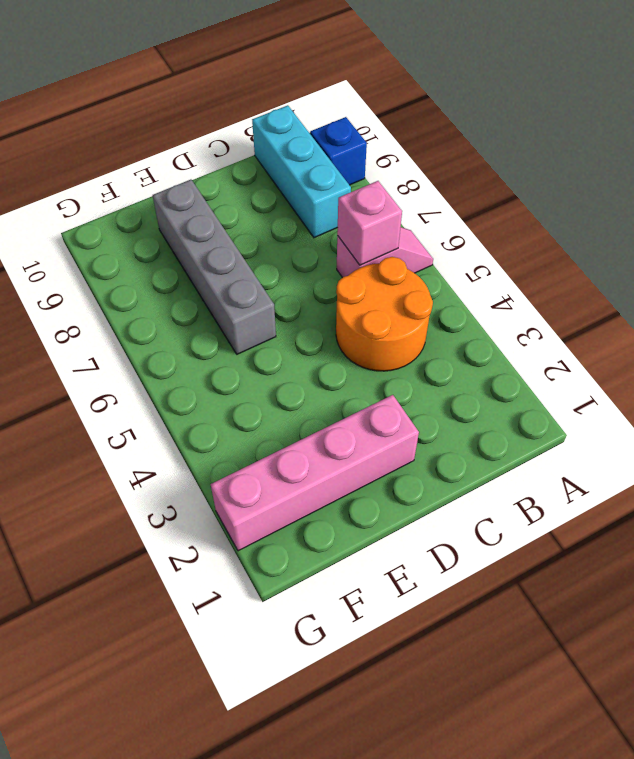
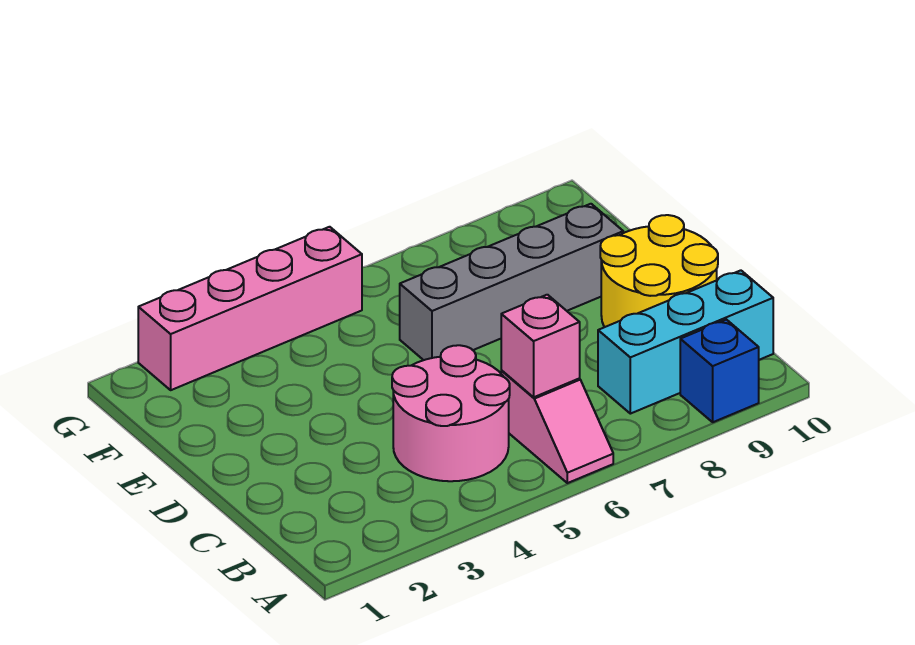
orange round brick B4:C5 level 1 -> pink round brick B4:C5 level 1
none -> yellow round brick C9:D10 level 1
pink brick D2:G2 level 1 -> pink brick G2:G5 level 1

